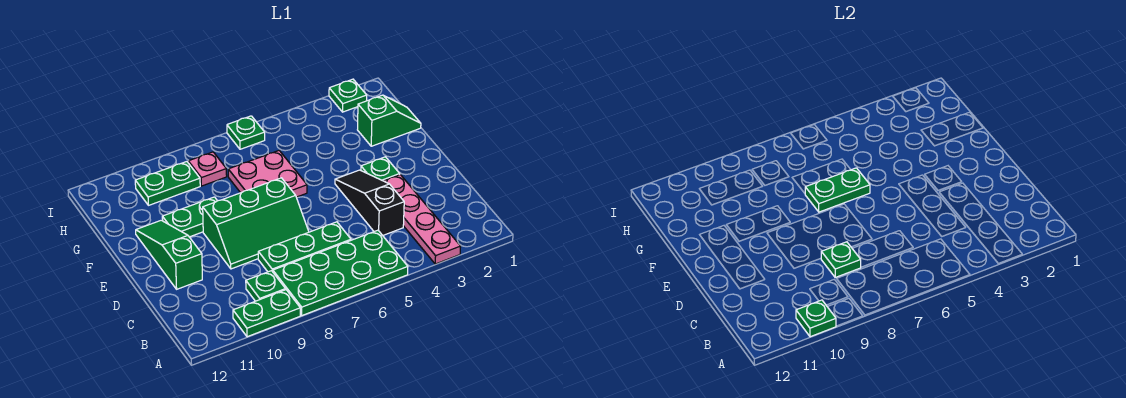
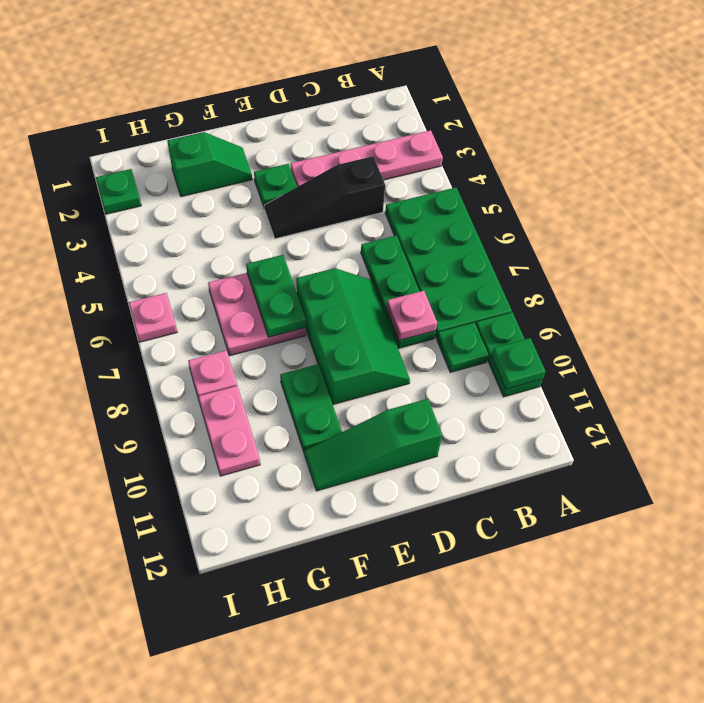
green plate C8 level 2 -> pink plate C8 level 2
green slope G1:G2 level 1 top 2 -> green slope F2:G2 level 1 top G
green plate H9:H10 level 1 -> pink plate H9:H10 level 1
green plate I6 level 1 -> pink plate I6 level 1

